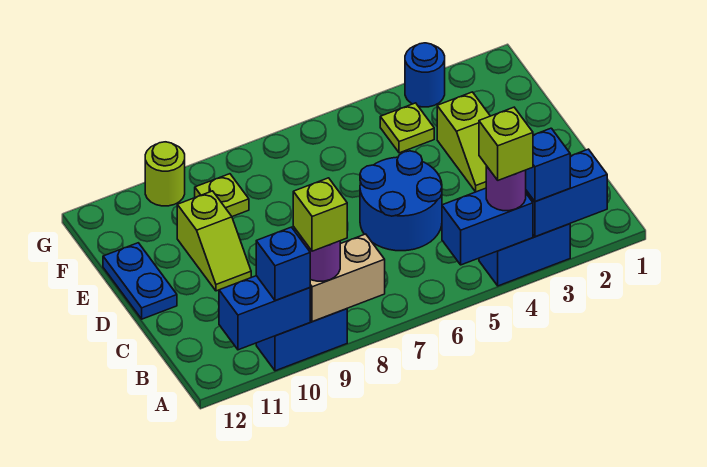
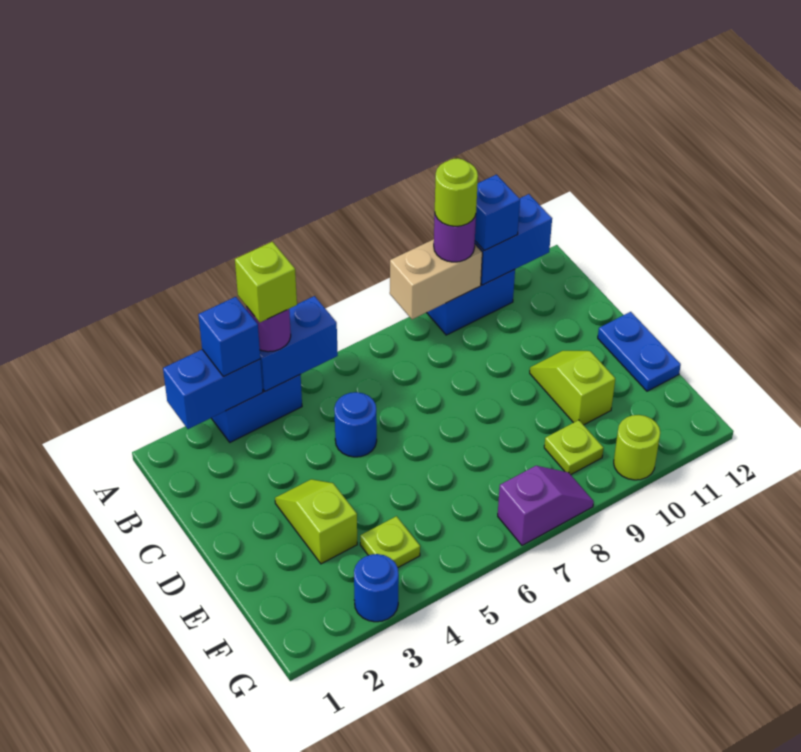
lime brick A9 level 4 -> lime round brick A9 level 4
blue round brick C5:D6 level 1 -> blue round brick C5 level 1
none -> purple slope G7:G8 level 1 top 7

